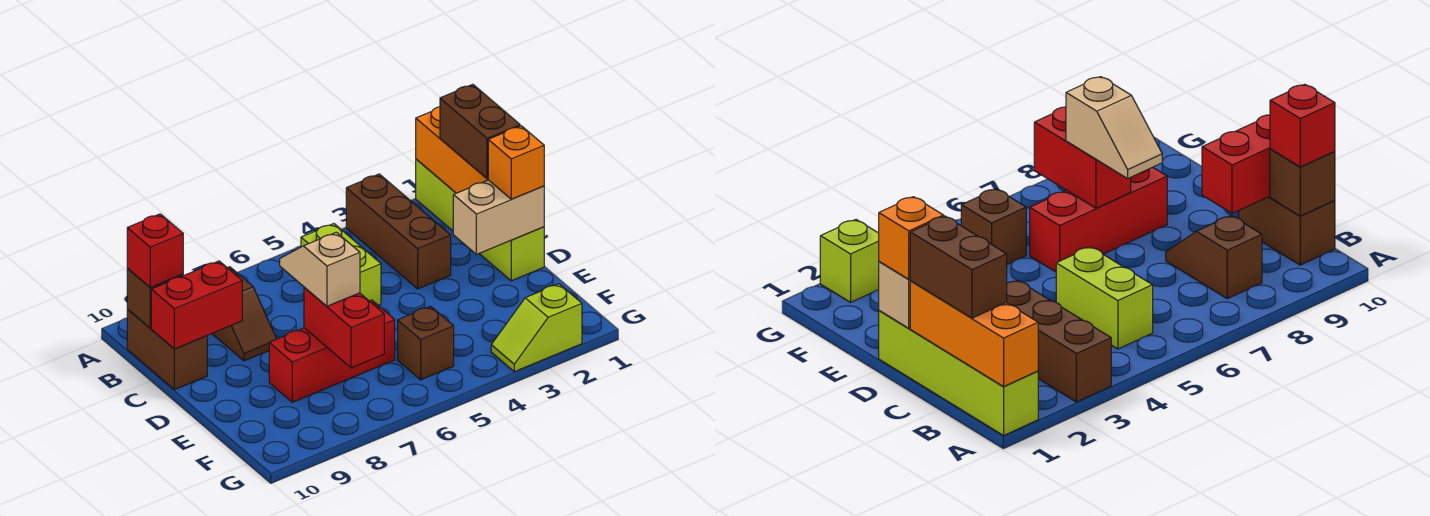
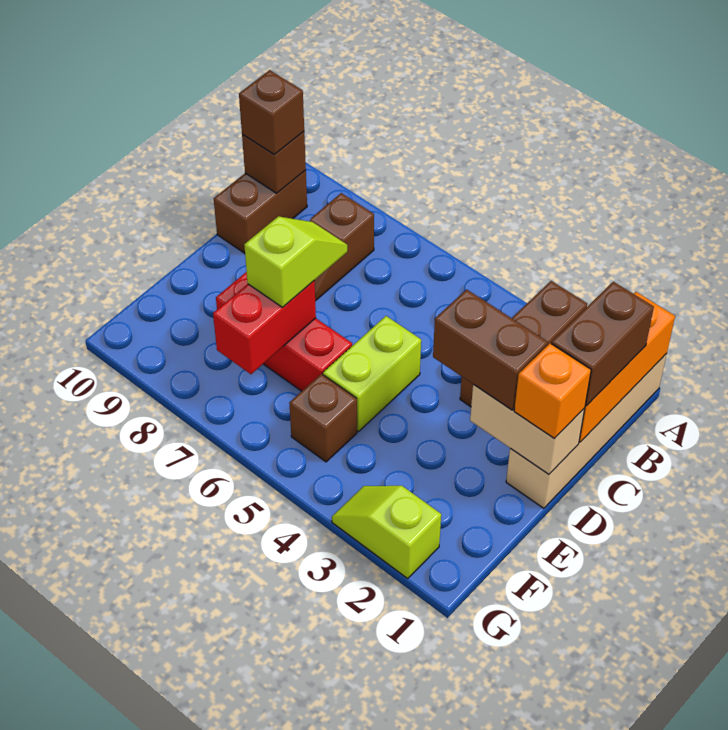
lime brick A1:D1 level 1 -> tan brick A1:D1 level 1
lime brick B5:C5 level 1 -> lime brick D5:E5 level 1
red brick B10 level 3 -> brown brick B10 level 3
red brick C9:C10 level 2 -> none
none -> brown brick D2:D3 level 3
tan slope D7:E7 level 3 top E -> lime slope D7:E7 level 3 top E

